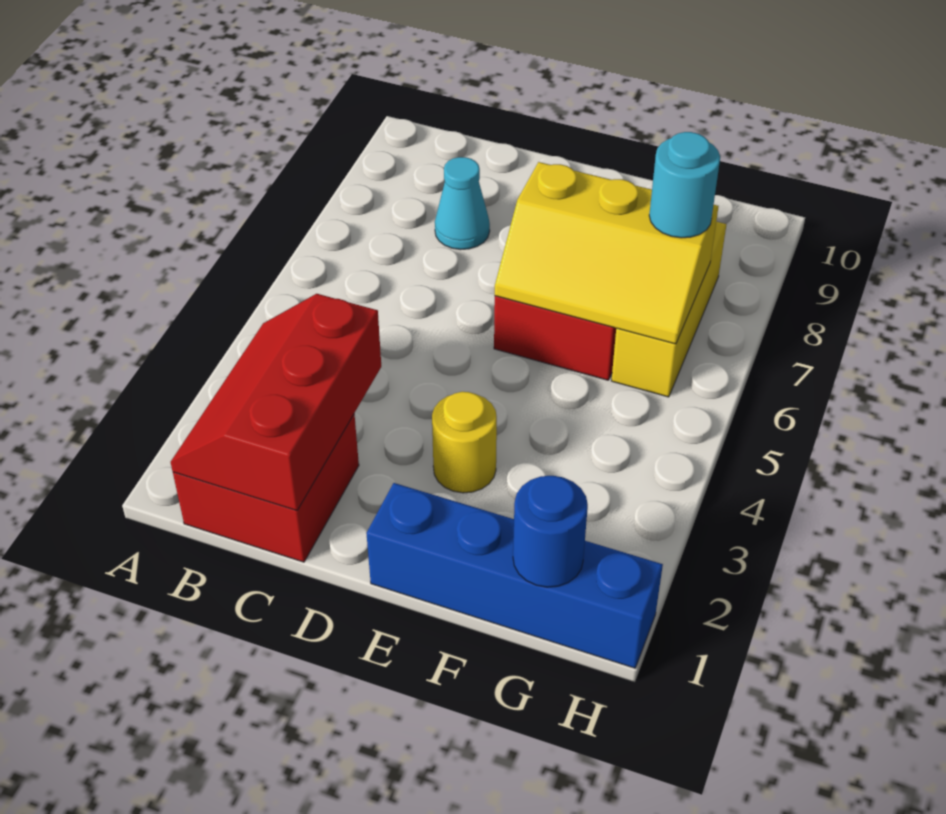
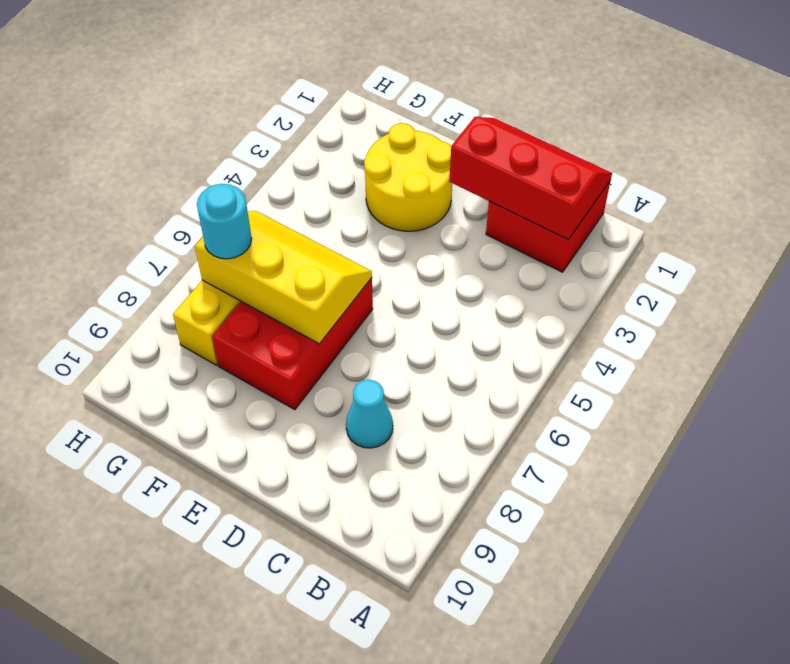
red slope B1:C3 level 2 top C -> red slope B1:D2 level 2 top 2
blue brick E1:H1 level 1 -> none
yellow round brick E3 level 1 -> yellow round brick E2:F3 level 1
blue round brick G1 level 2 -> none

